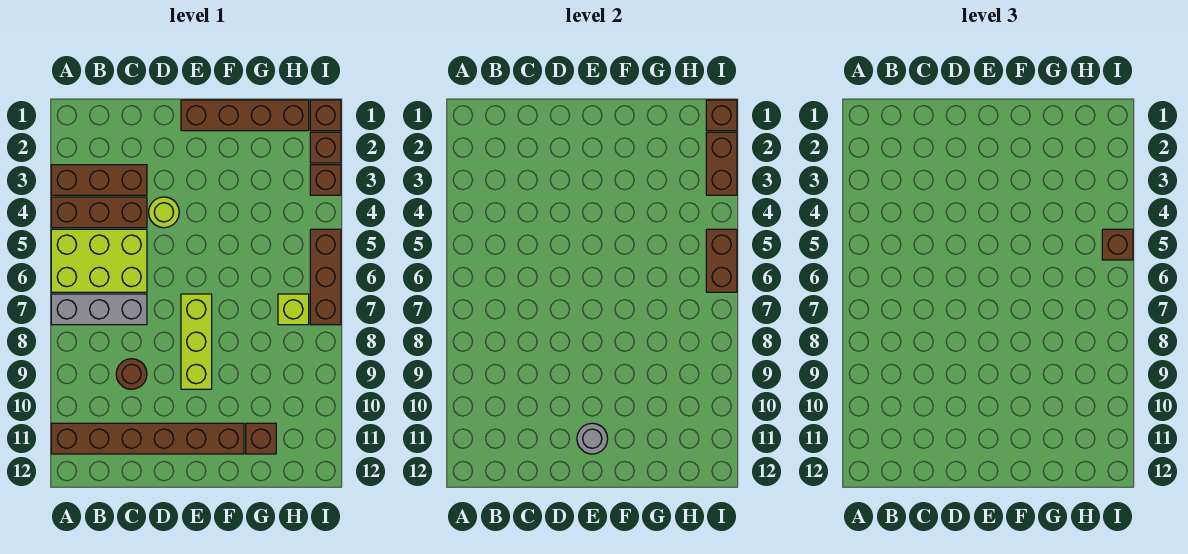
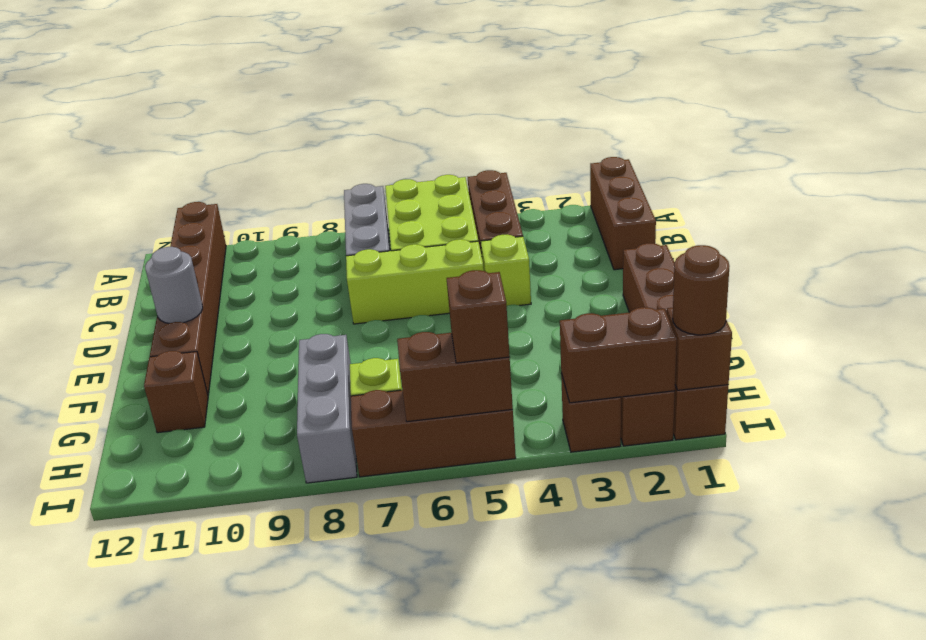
brown brick A3:C3 level 1 -> brown brick A1:C1 level 1
brown round brick C9 level 1 -> brown round brick I1 level 3
lime round brick D4 level 1 -> lime brick D4 level 1
lime brick E7:E9 level 1 -> lime brick D5:D7 level 1
none -> grey brick G8:I8 level 1

